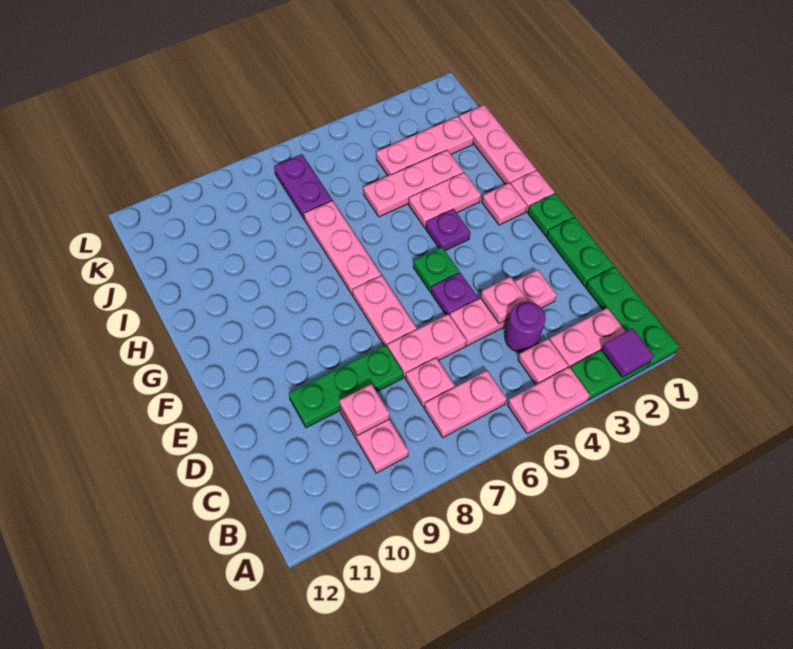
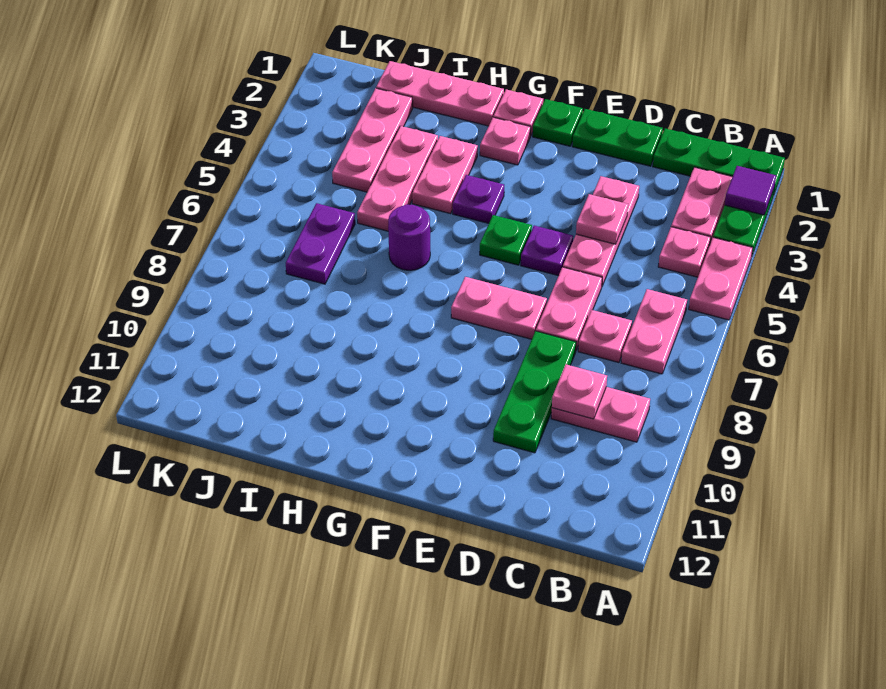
purple round brick C4 level 1 -> purple round brick H6 level 1
pink plate G7:I7 level 1 -> none
purple plate J7:K7 level 1 -> purple plate J6:J7 level 1

